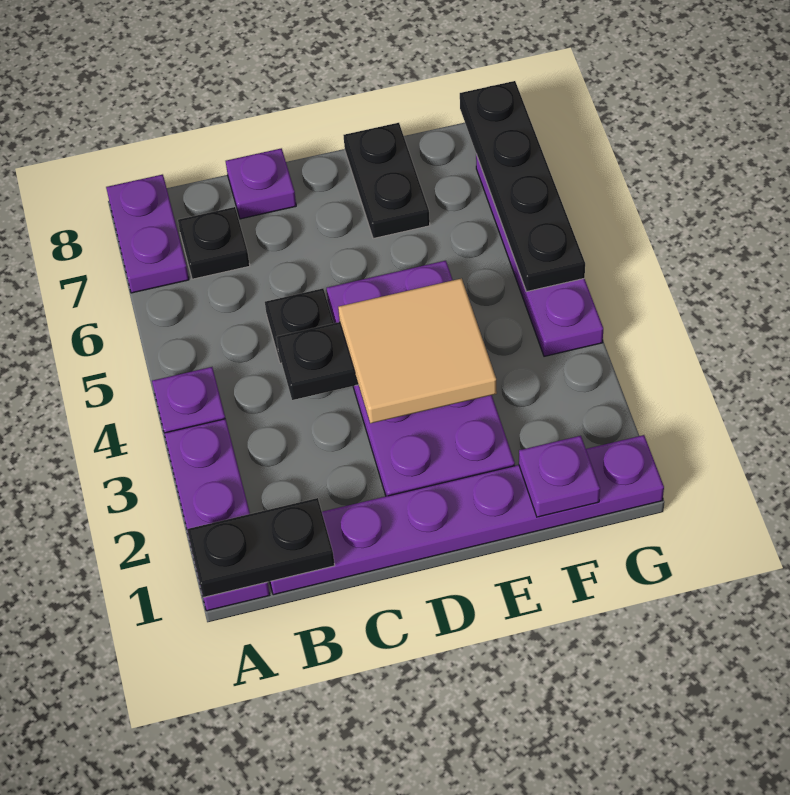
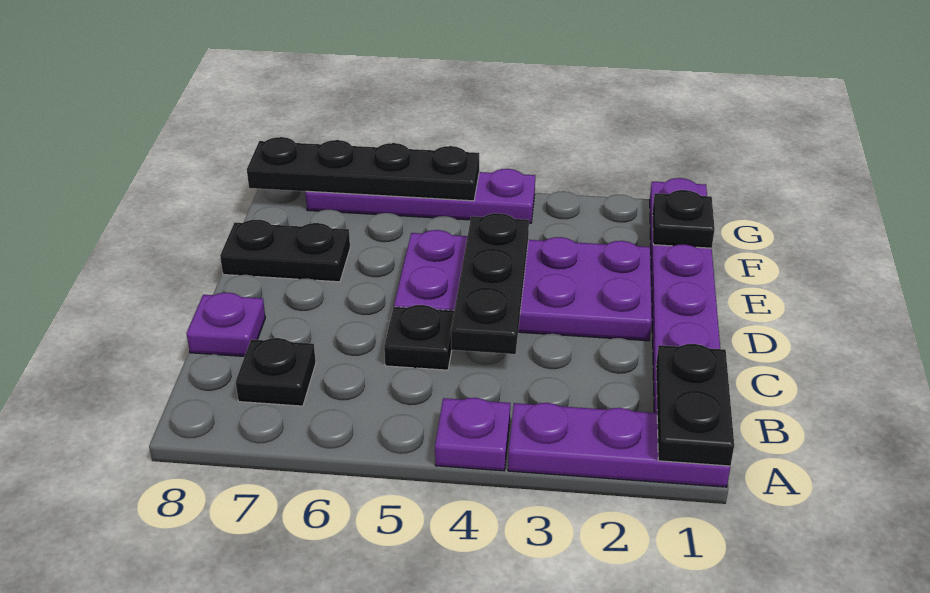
purple plate A7:A8 level 1 -> none
tan tile D3:E4 level 3 -> none
purple plate F1 level 2 -> black plate F1 level 2

